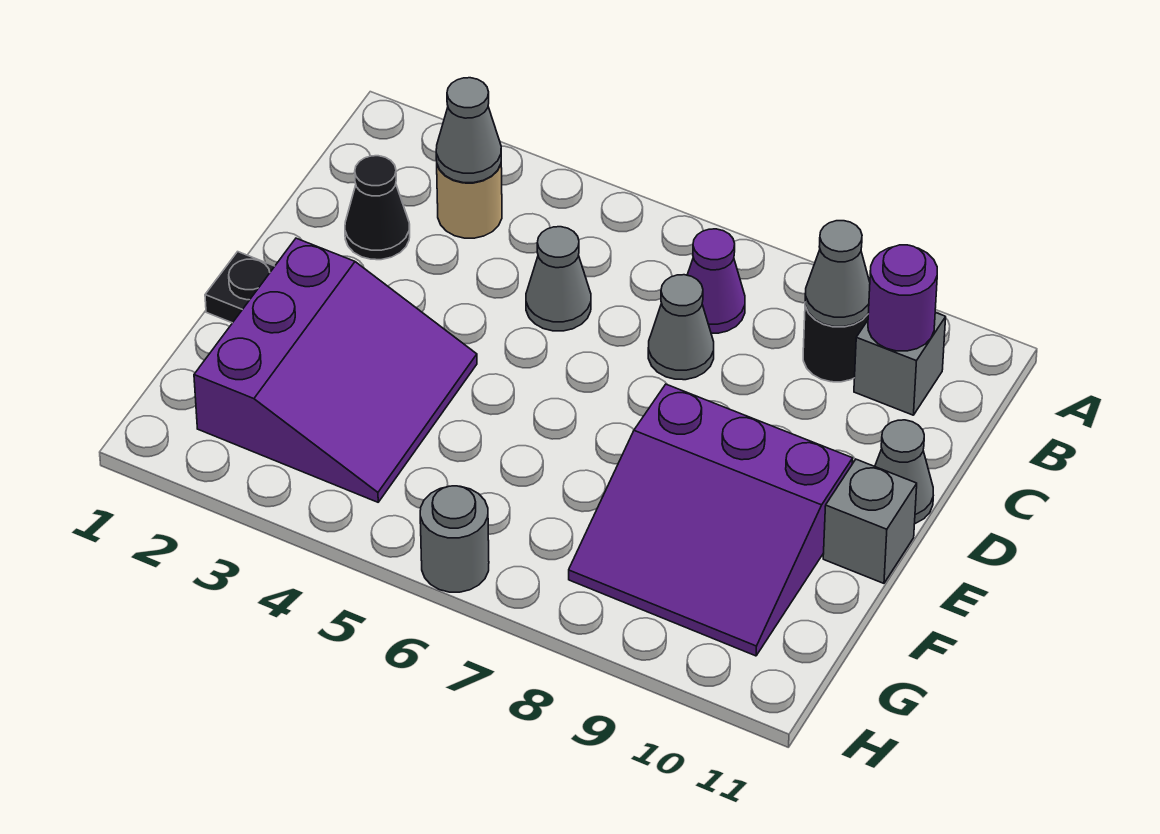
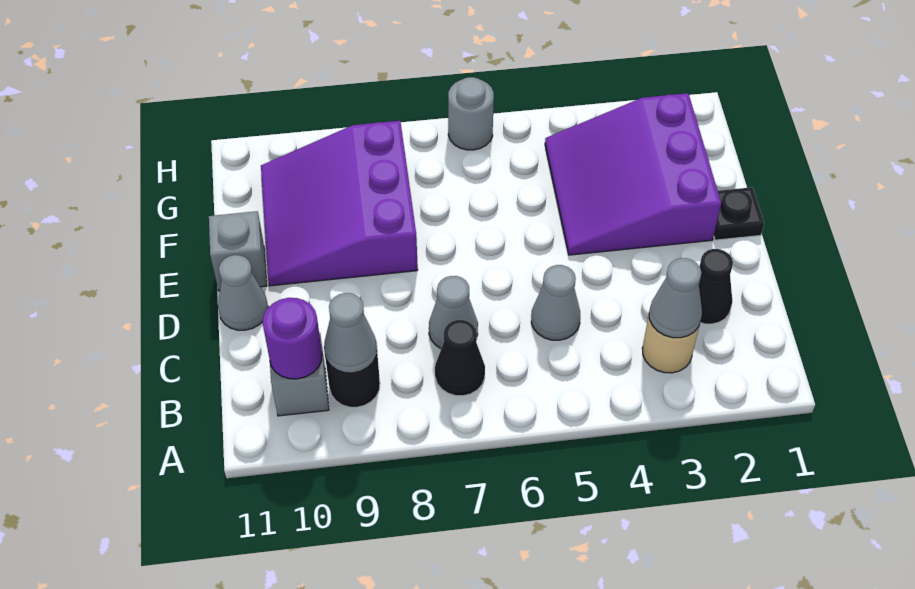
purple cone B7 level 1 -> black cone B7 level 1
purple slope E8:G10 level 1 top E -> purple slope E8:G10 level 1 top 8

